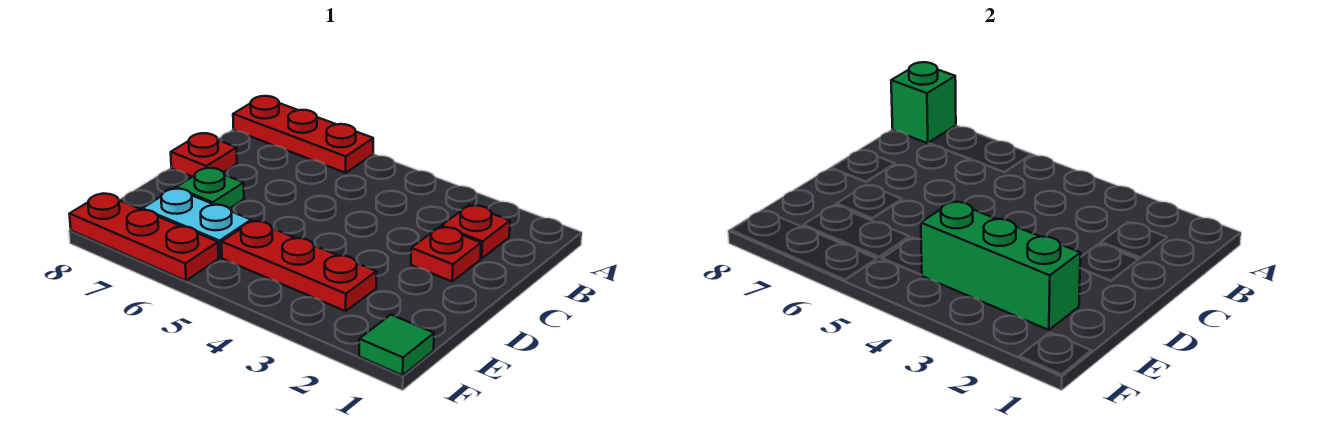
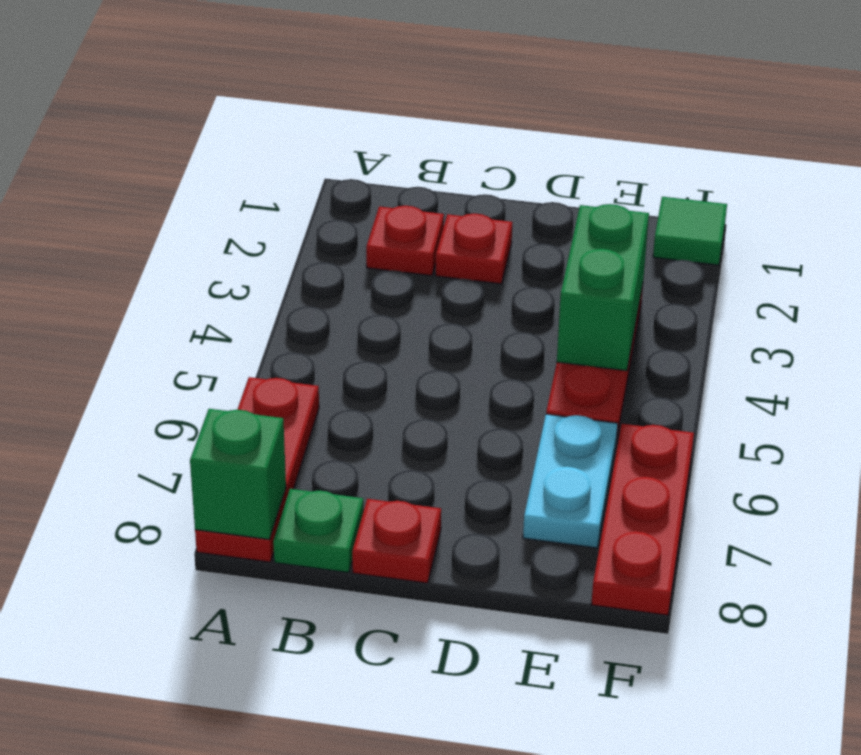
green plate D7 level 1 -> green plate B8 level 1
green brick E2:E4 level 2 -> green brick E3:E4 level 2

